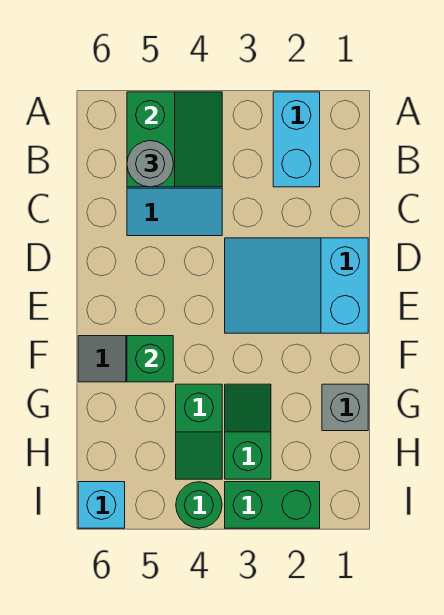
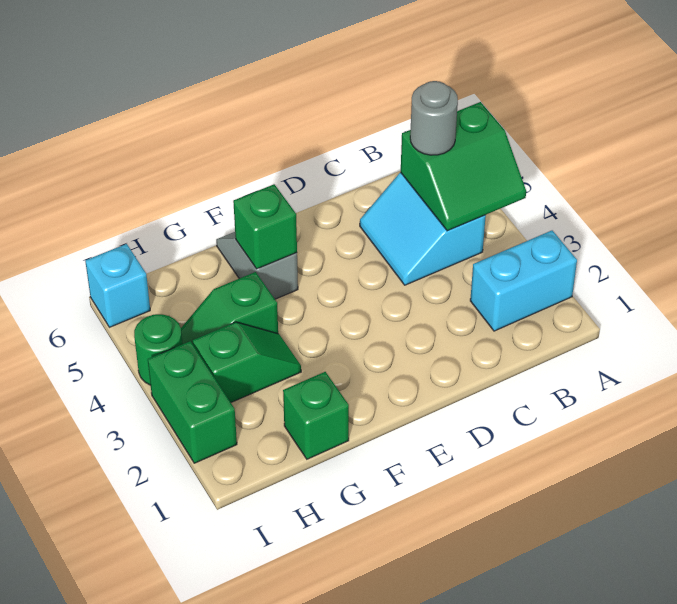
cyan slope D1:E3 level 1 top 1 -> none
grey brick G1 level 1 -> green brick G1 level 1

